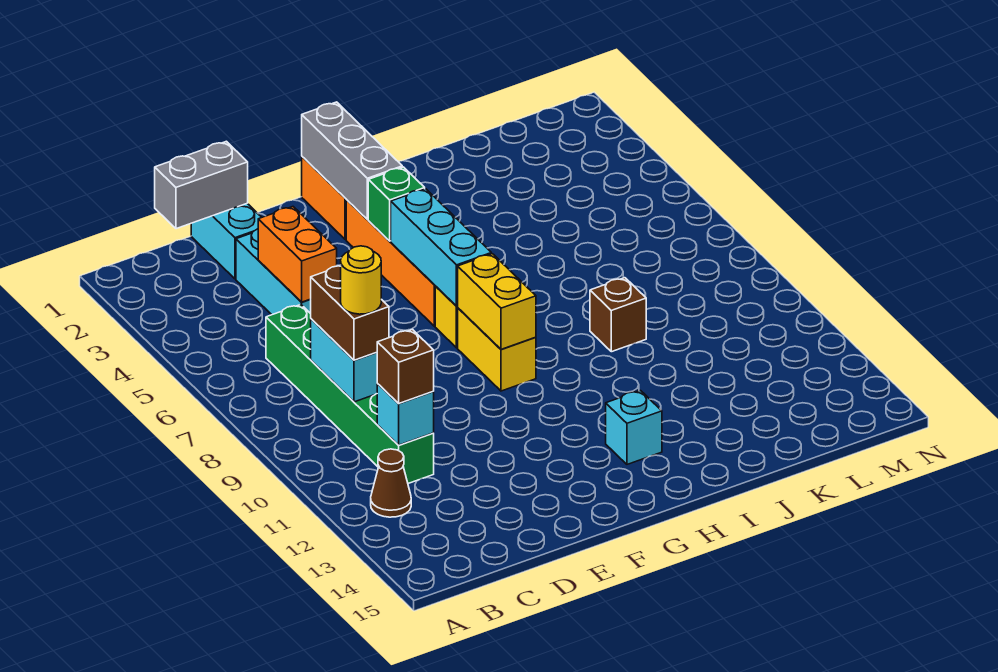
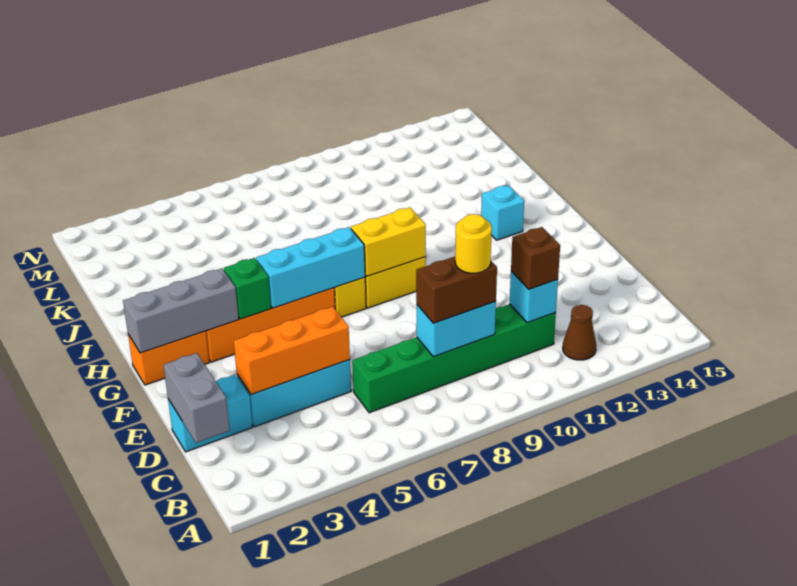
orange brick D4:D5 level 2 -> orange brick D3:D5 level 2
brown brick J9 level 1 -> none

